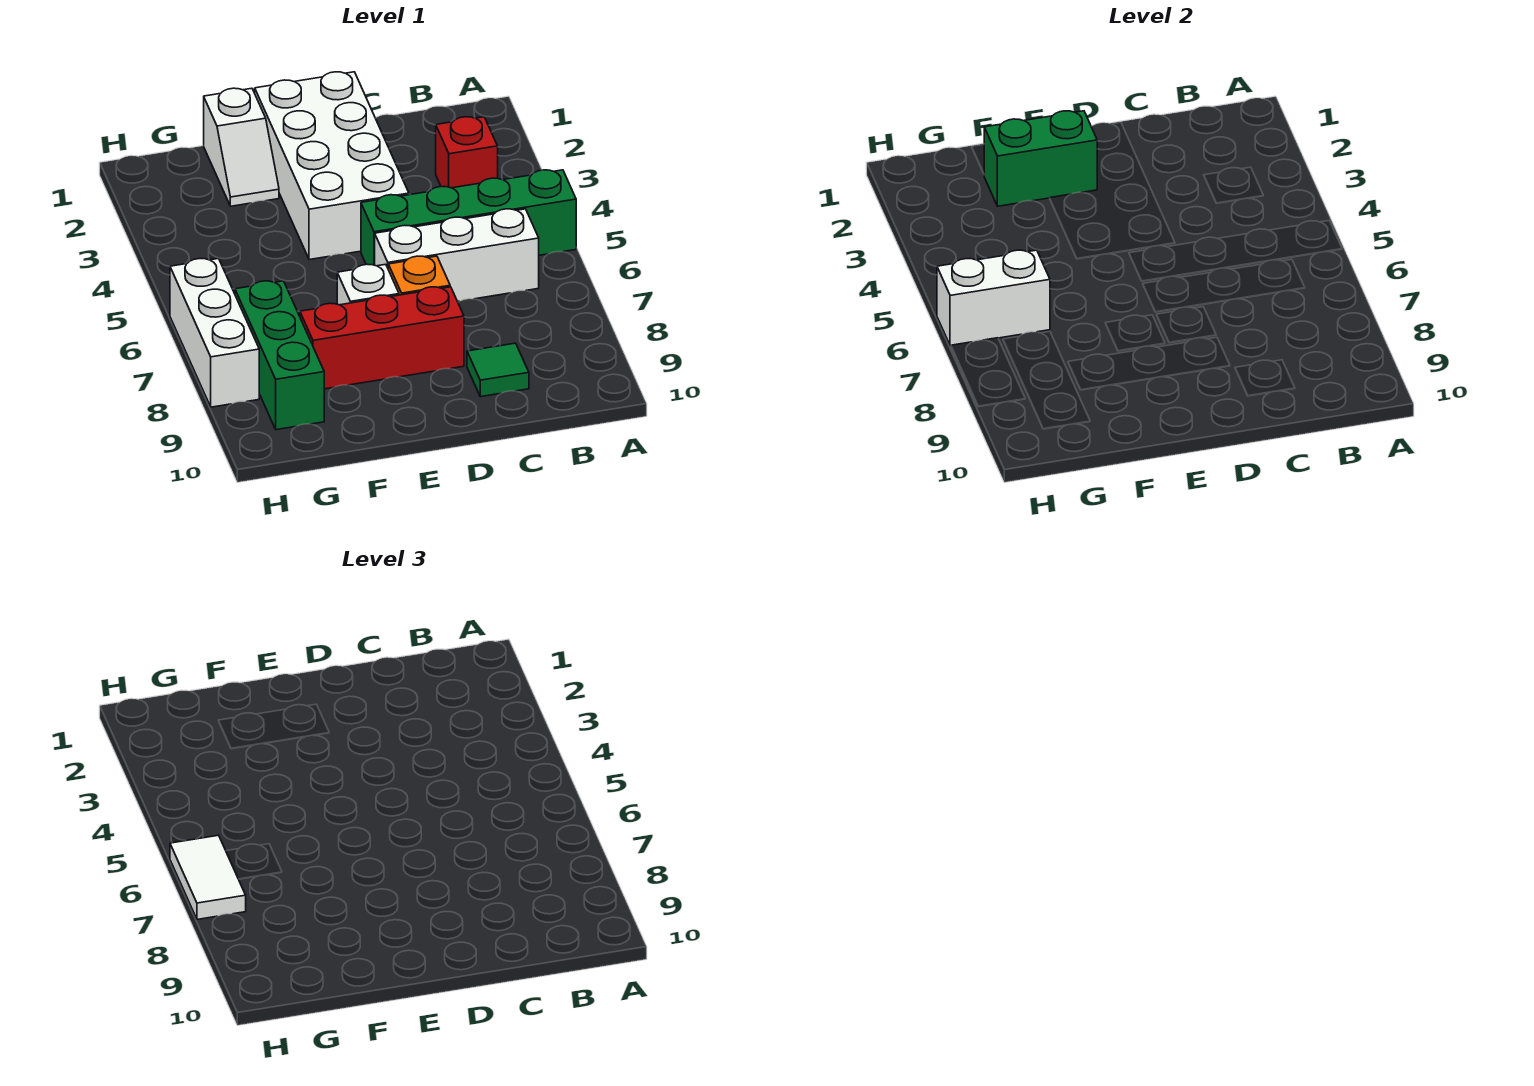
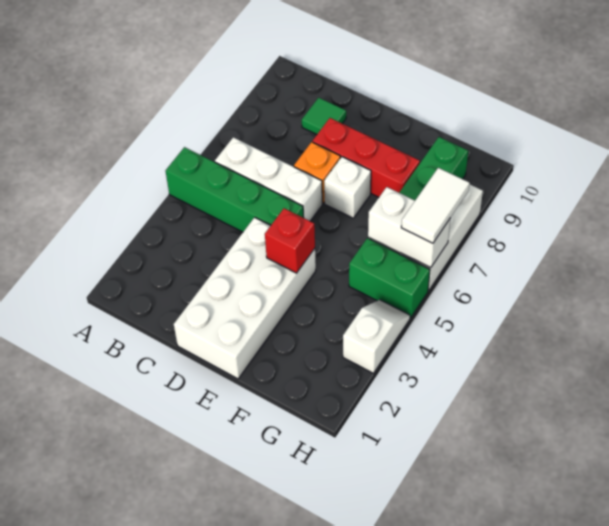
red brick B3 level 1 -> red brick E4 level 2
green brick E2:F2 level 2 -> green brick G5:H5 level 1
white slope F1:F2 level 1 top 1 -> white slope H3:H4 level 1 top 3

